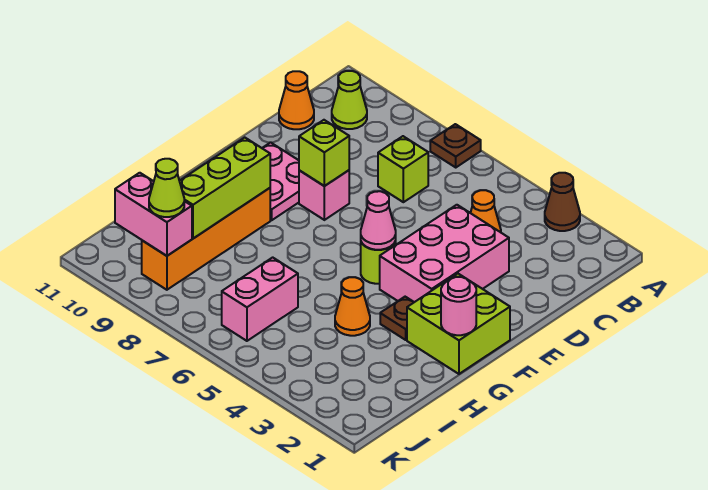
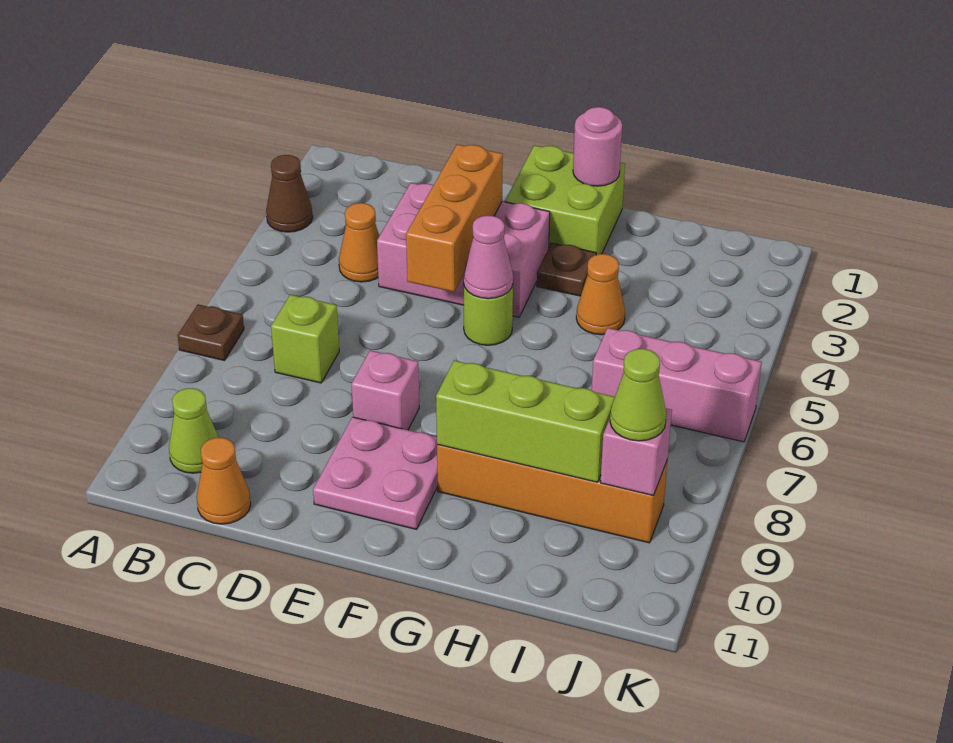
none -> orange brick E3:E5 level 2
lime brick E8 level 2 -> none
pink brick I6:J6 level 1 -> pink brick I6:K6 level 1
pink brick J9:J10 level 2 -> pink brick J9 level 2

